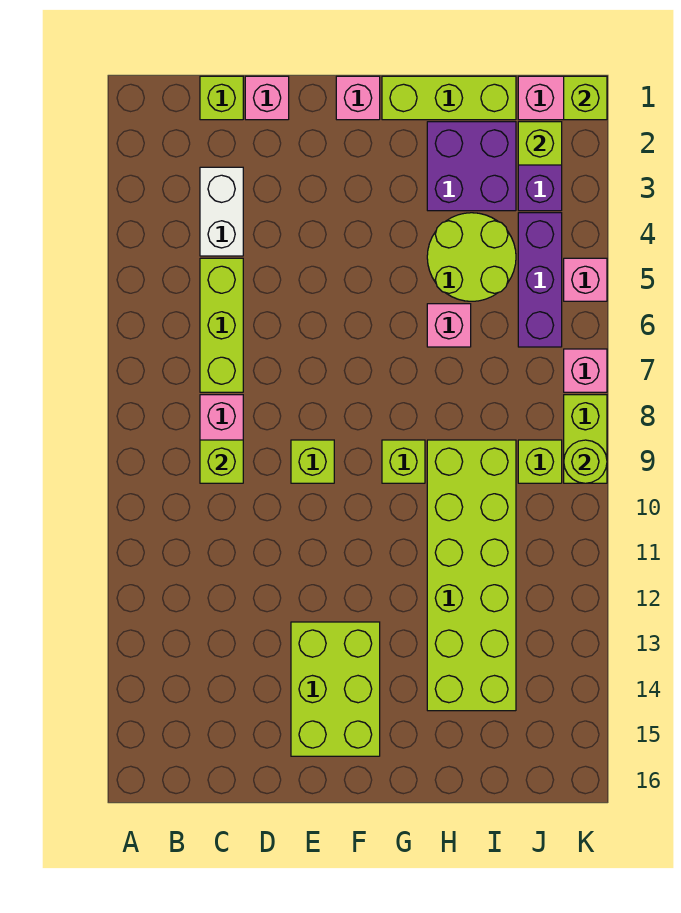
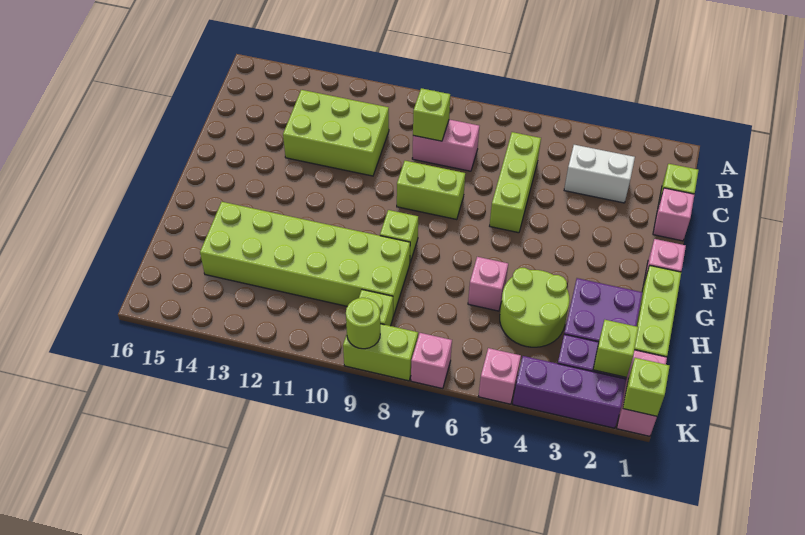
lime brick C5:C7 level 1 -> lime brick C6:E6 level 1
lime brick E9 level 1 -> lime brick E8:E9 level 1
lime brick E13:F15 level 1 -> lime brick C11:D13 level 1
purple brick J4:J6 level 1 -> purple brick K2:K4 level 1

